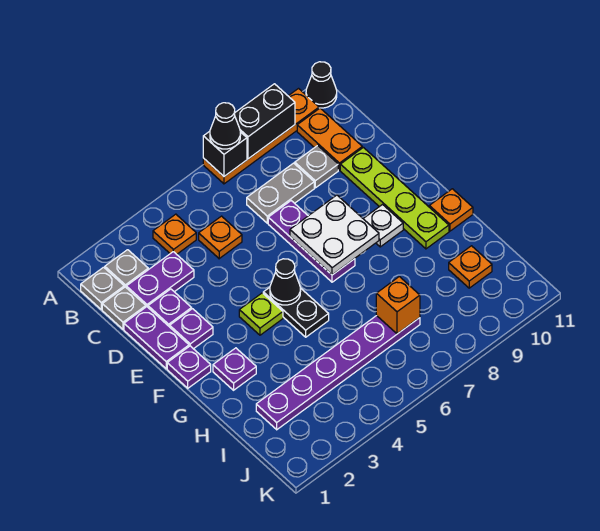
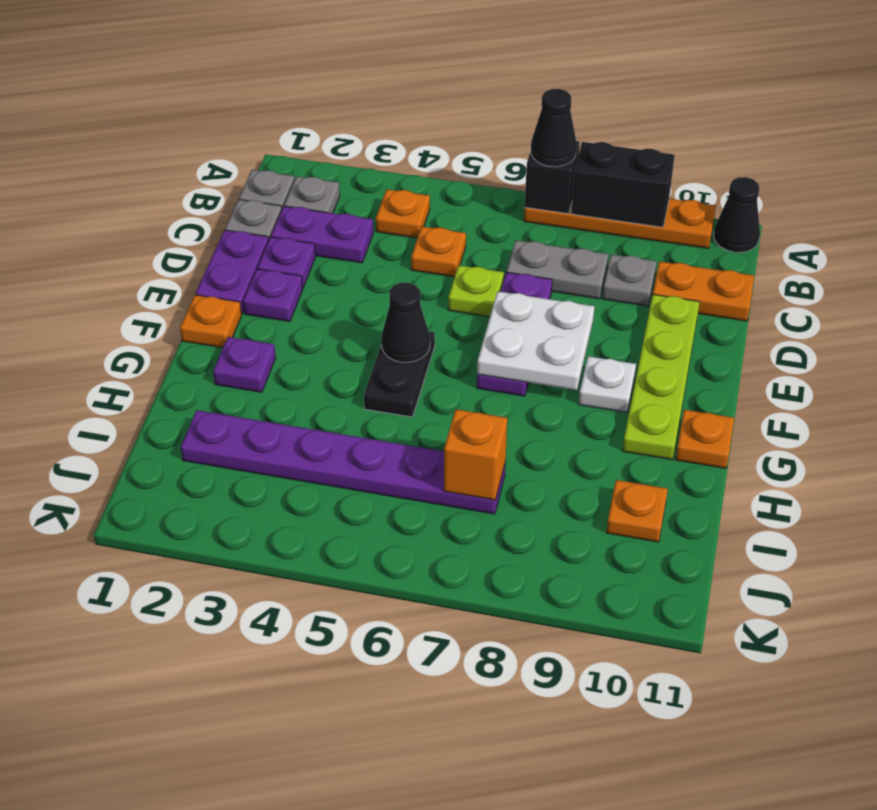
orange plate B10:C10 level 1 -> orange plate C10:C11 level 1
purple plate F1 level 1 -> orange plate F1 level 1
lime plate F4 level 1 -> lime plate D6 level 1

